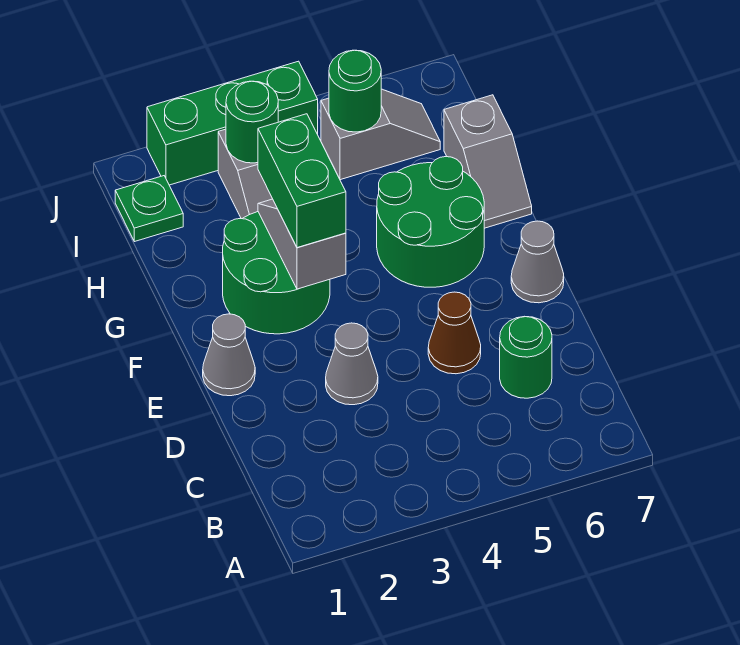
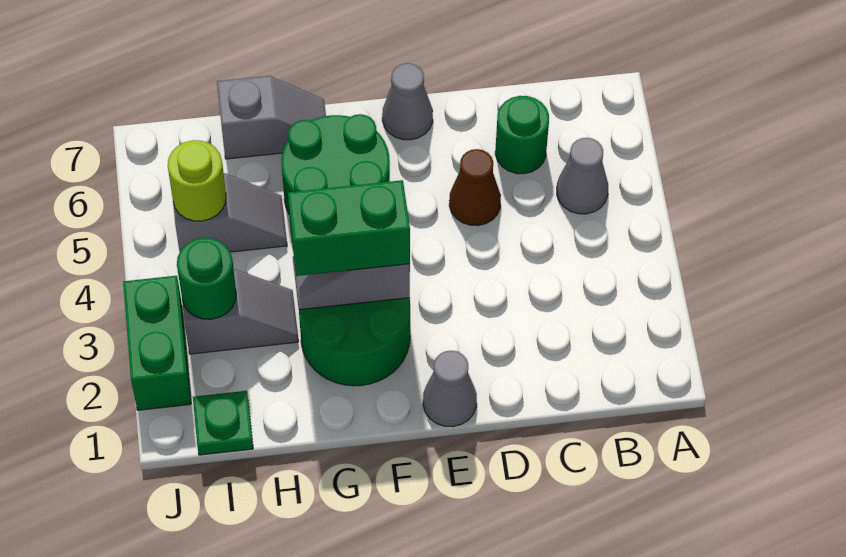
grey cone D3 level 1 -> grey cone B5 level 1
grey slope I5:I6 level 1 top 5 -> grey slope H5:I5 level 1 top I
green round brick I5 level 2 -> lime round brick I5 level 2
green brick J2:J4 level 1 -> green brick J2:J3 level 1

